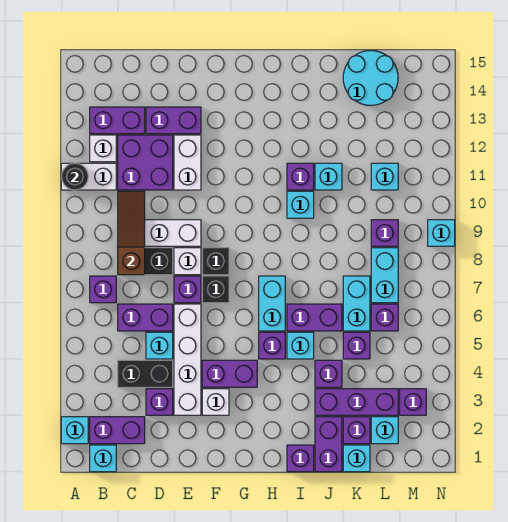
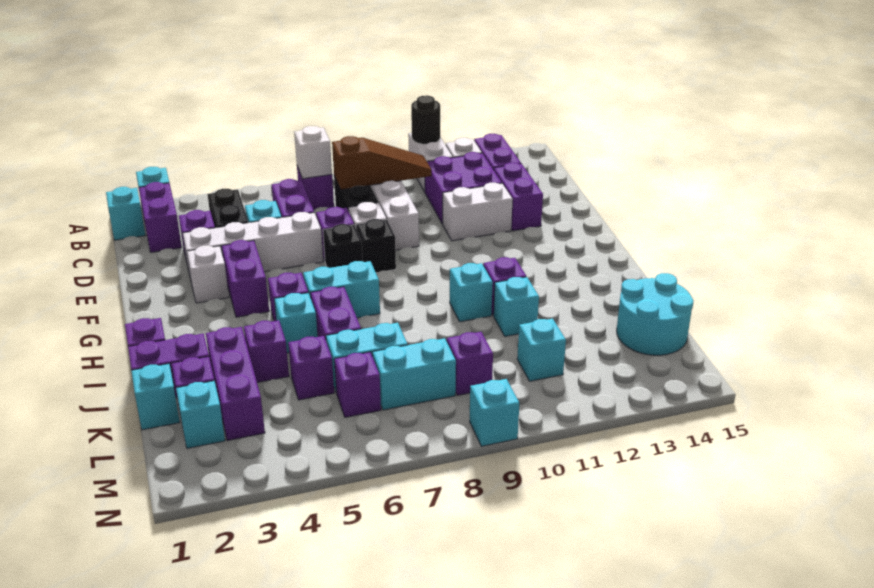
none -> white brick B7 level 2
purple brick M3 level 1 -> none

